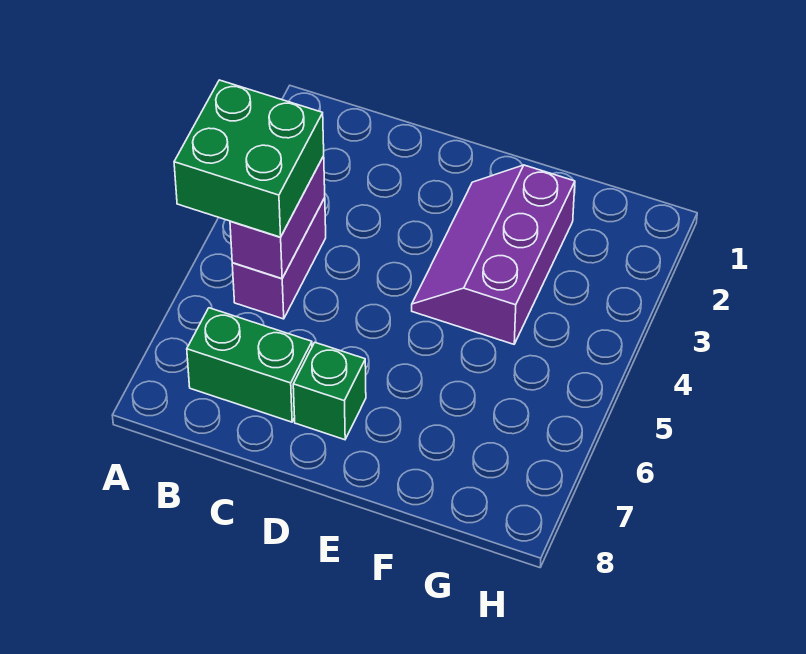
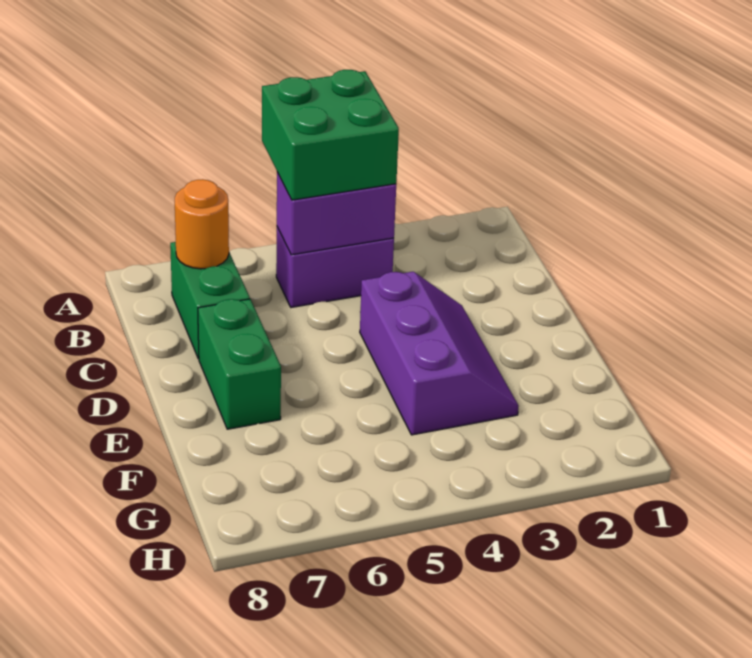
none -> orange round brick B7 level 2
green brick D7 level 1 -> green brick D7:E7 level 1
purple slope E2:F4 level 1 top F -> purple slope D3:F4 level 1 top 4

